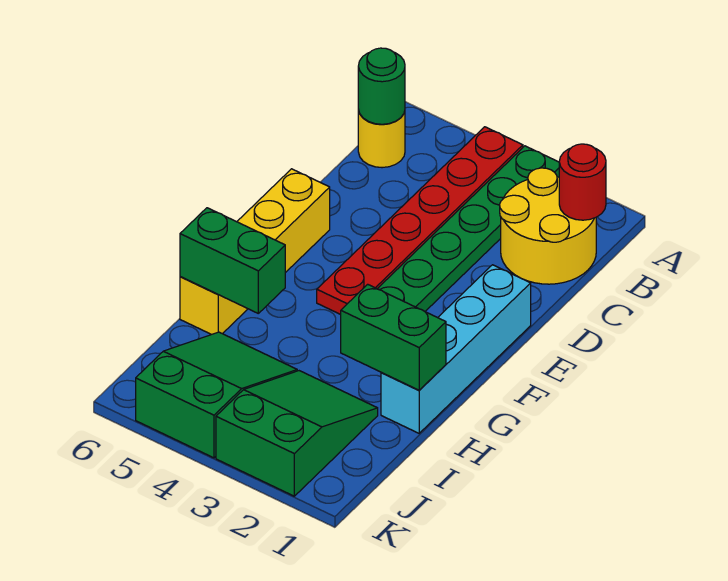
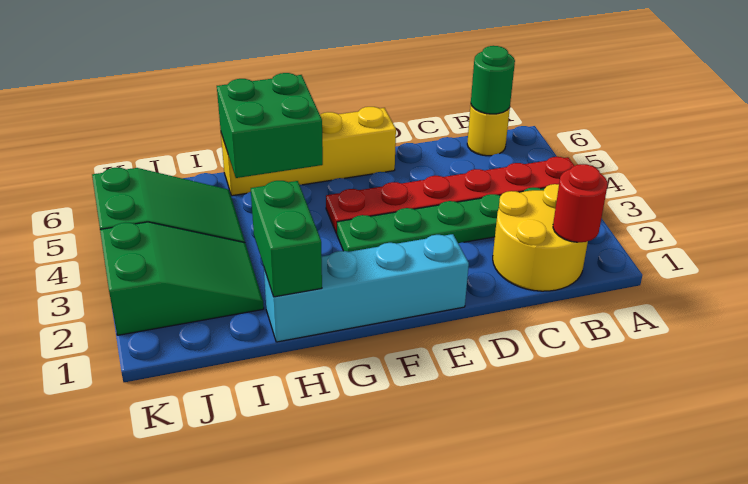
green brick H5:H6 level 2 -> green brick G5:H6 level 2

